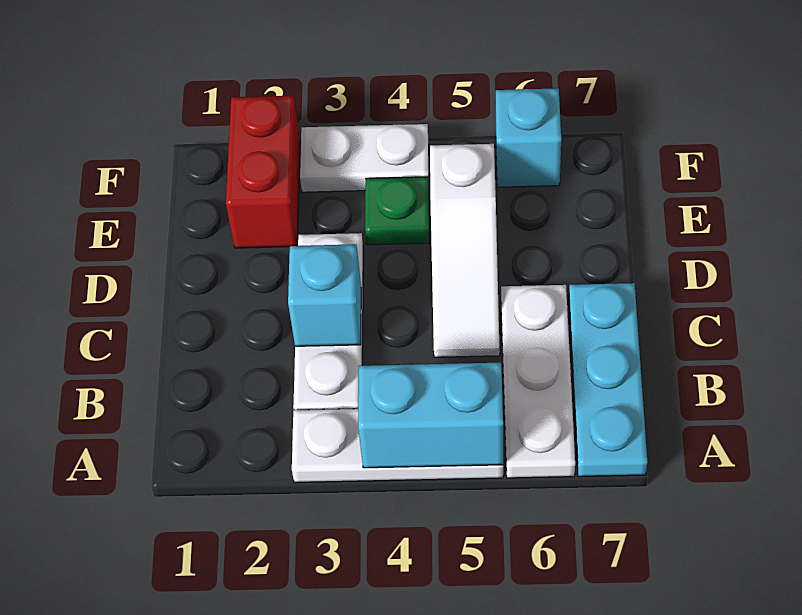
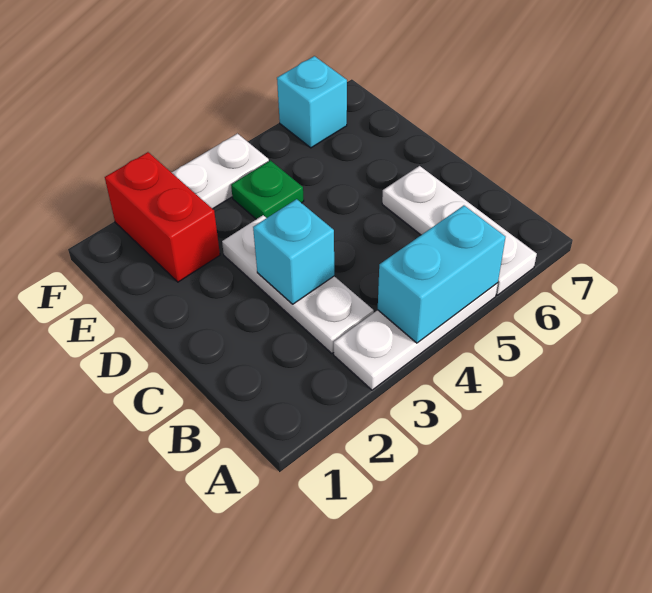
cyan plate A7:C7 level 1 -> none
white slope C5:E5 level 1 top E -> none

